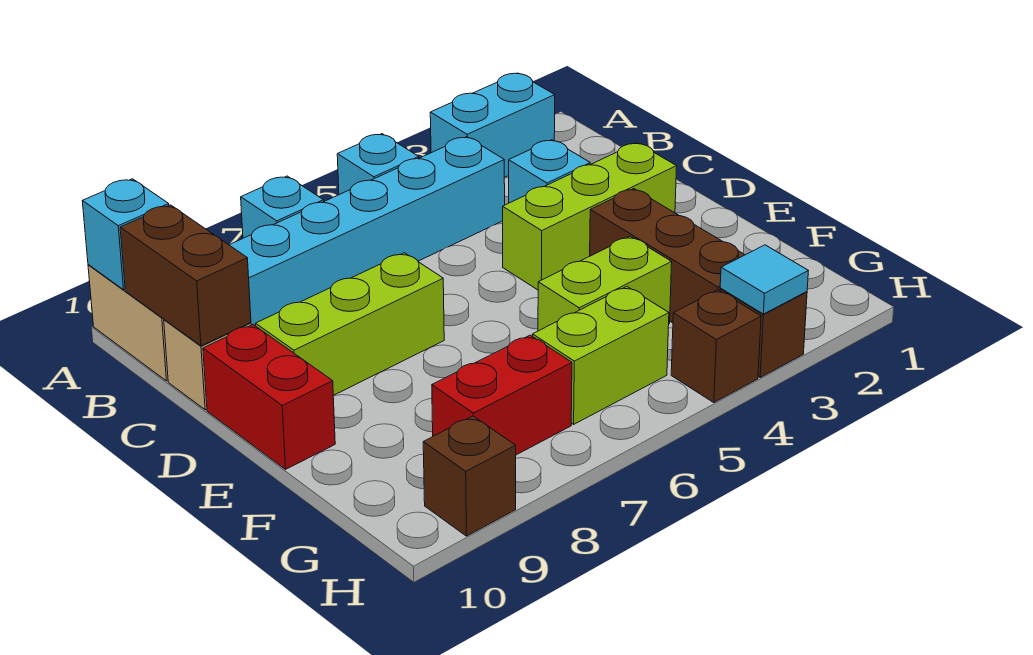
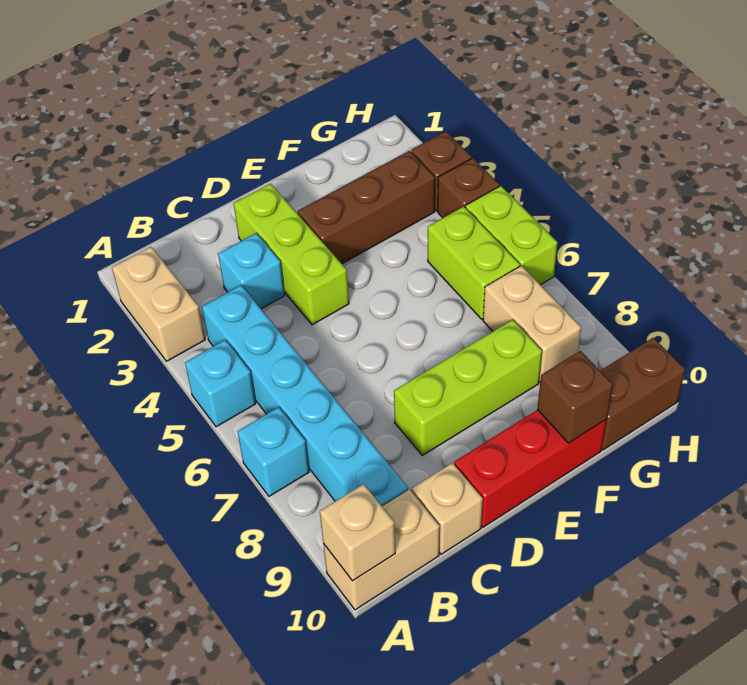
cyan brick A2:A3 level 1 -> tan brick A2:A3 level 1
cyan brick A10 level 2 -> tan brick A10 level 2
brown brick B10:C10 level 2 -> brown brick G10:H10 level 1
lime brick D7:D9 level 1 -> lime brick D8:F8 level 1
red brick D10:E10 level 1 -> red brick D10:F10 level 1
lime brick F4:F5 level 1 -> lime brick H5:H6 level 1
red brick G7:G8 level 1 -> tan brick G7:G8 level 1
cyan tile H3 level 2 -> none
brown brick H9 level 1 -> brown brick F10 level 2

